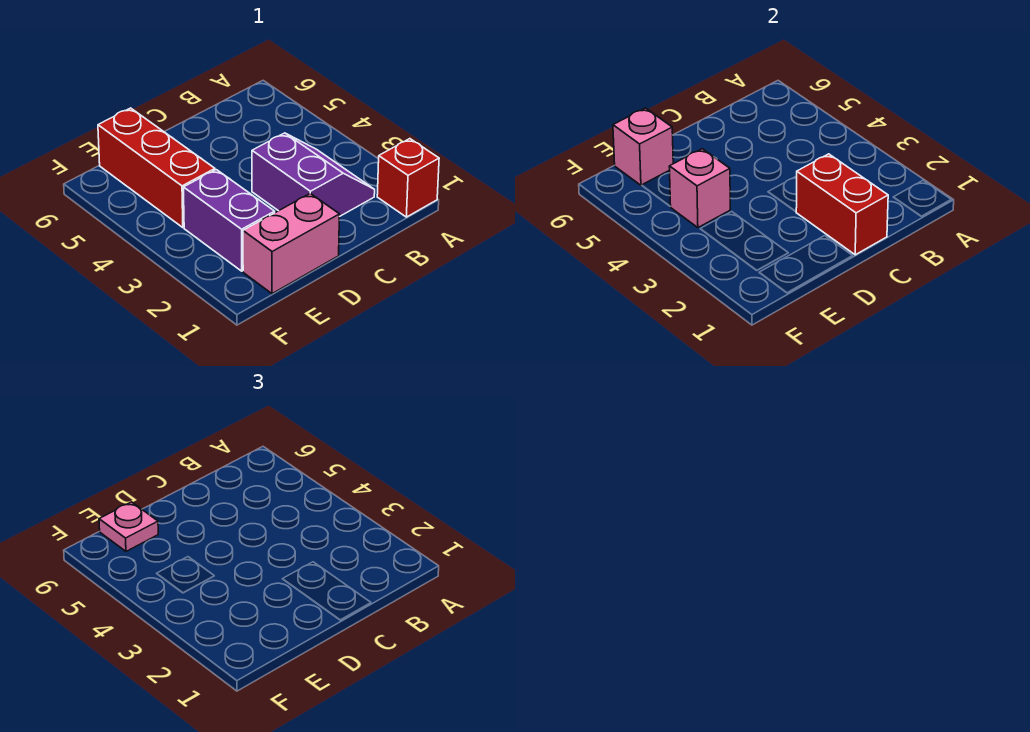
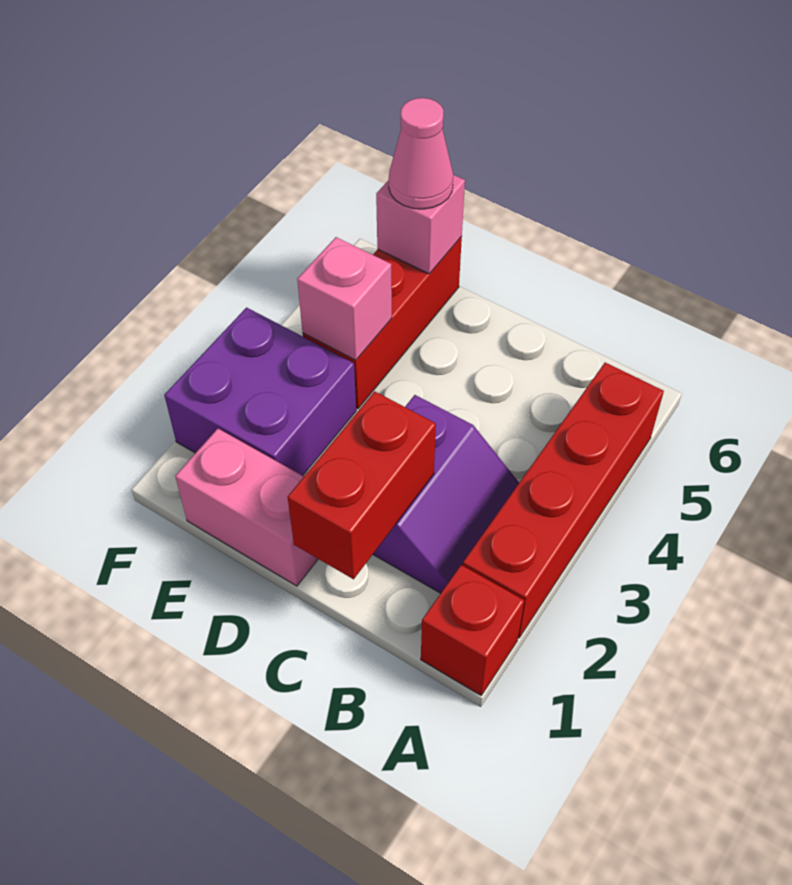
none -> red brick A2:A5 level 1
purple brick E2:E3 level 1 -> purple brick E2:F3 level 1
pink plate E6 level 3 -> pink cone E6 level 3

